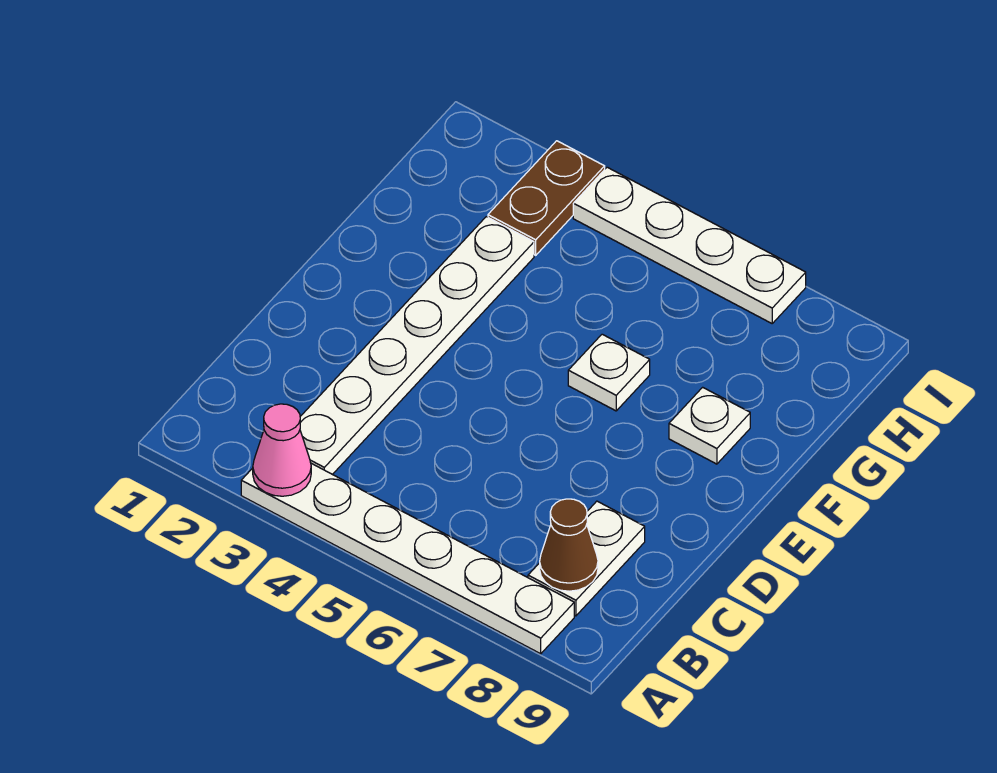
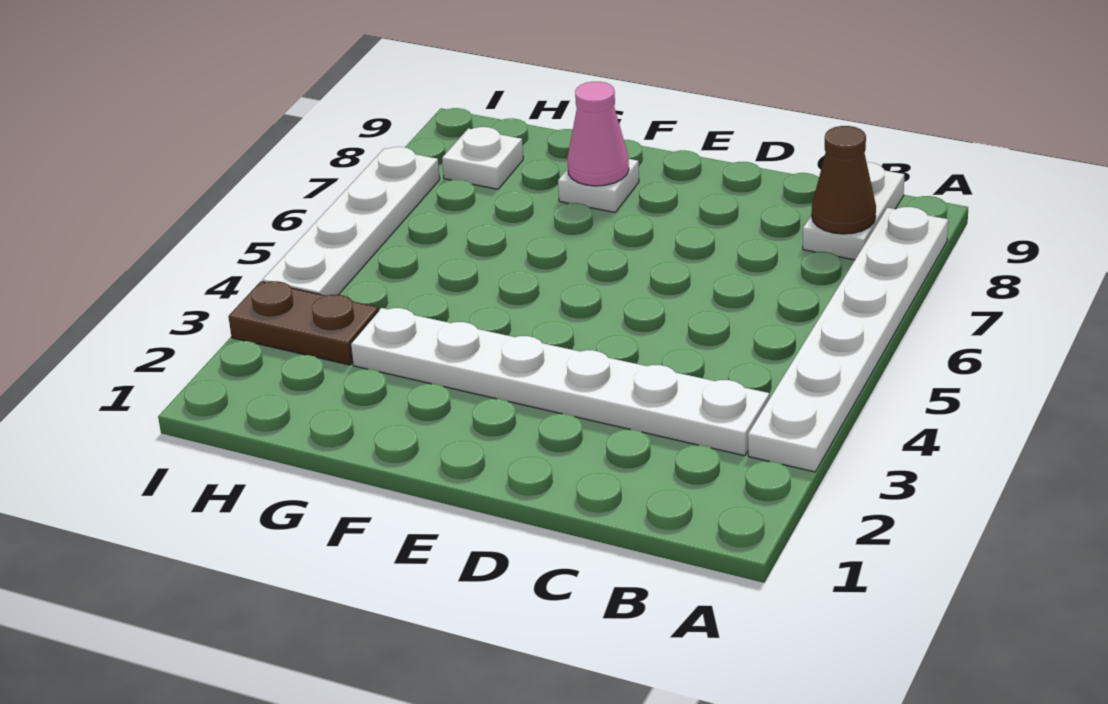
pink cone A3 level 2 -> pink cone F8 level 2
white plate B8:C8 level 1 -> white plate B8:B9 level 1
white plate F6 level 1 -> white plate H8 level 1

